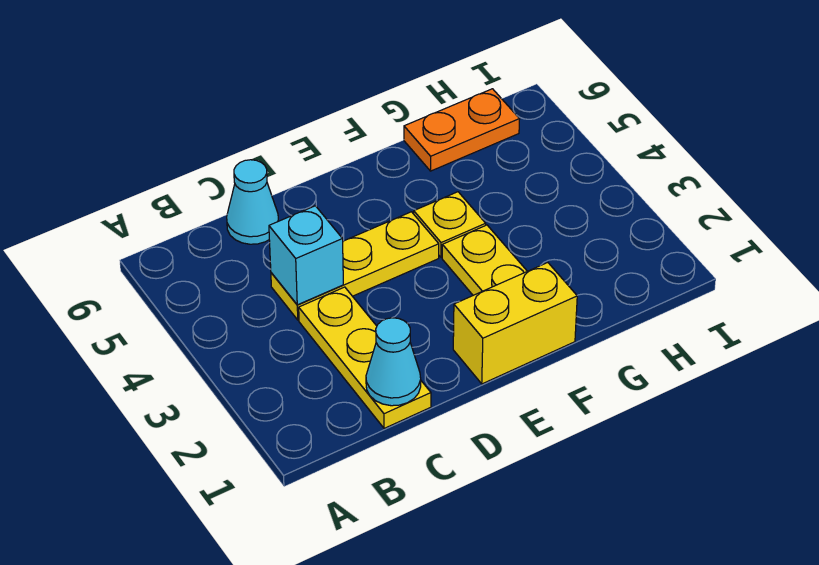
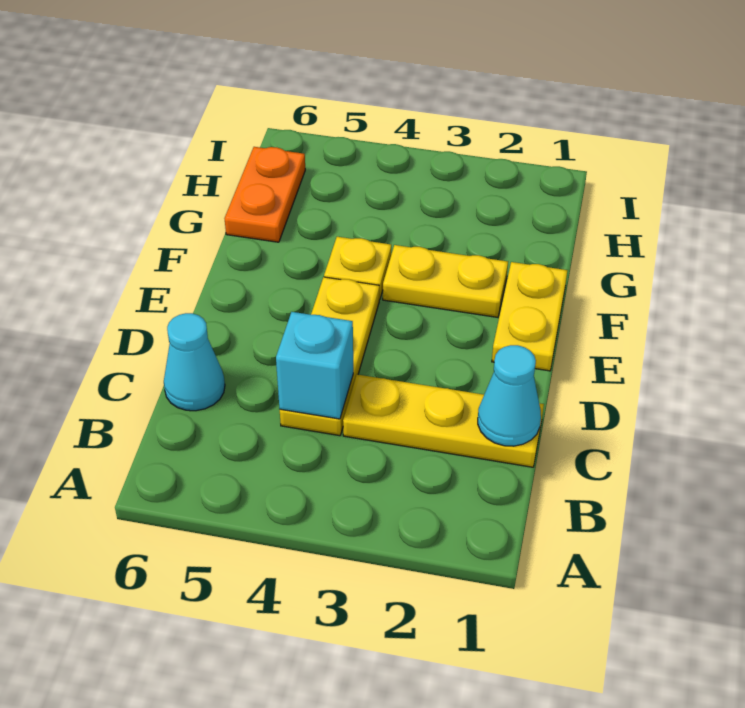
yellow brick E1:F1 level 1 -> yellow plate E1:F1 level 1

